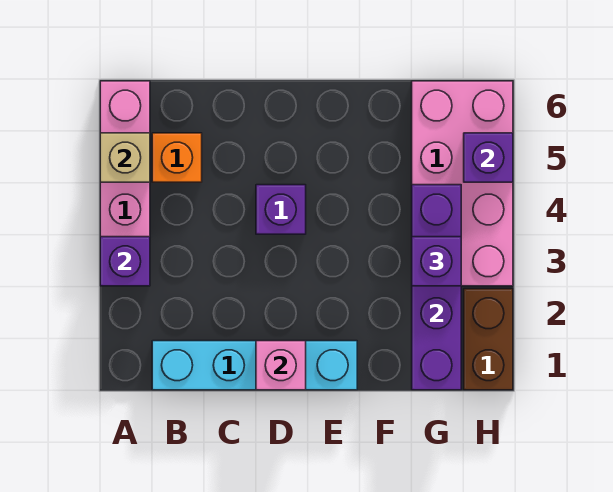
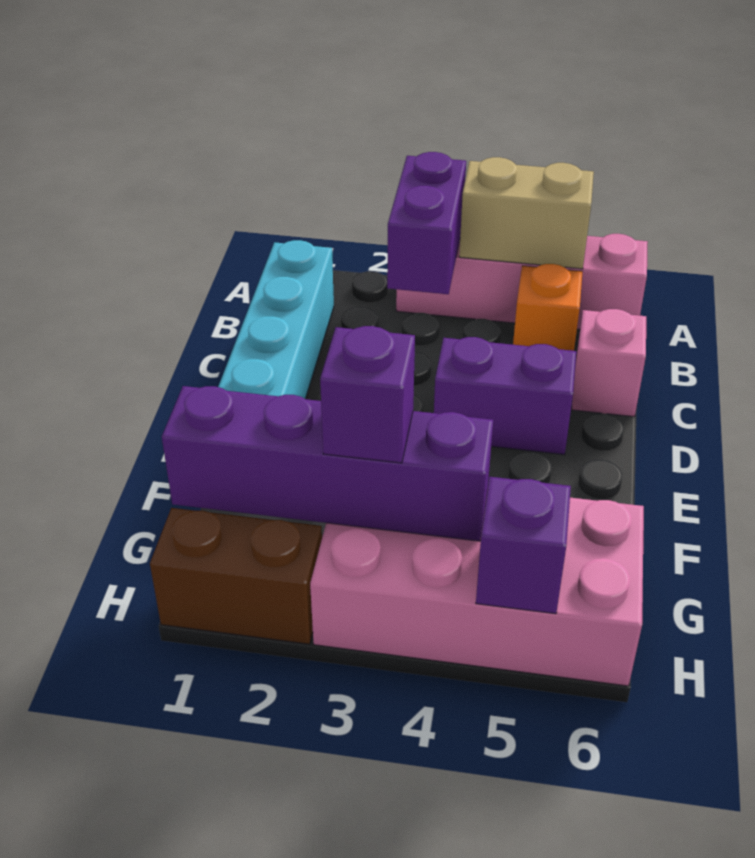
purple brick A3 level 2 -> purple brick A3:B3 level 2
tan brick A5 level 2 -> tan brick A4:A5 level 2
pink brick D1 level 2 -> pink brick C6 level 1
purple brick D4 level 1 -> purple brick D4:D5 level 1

